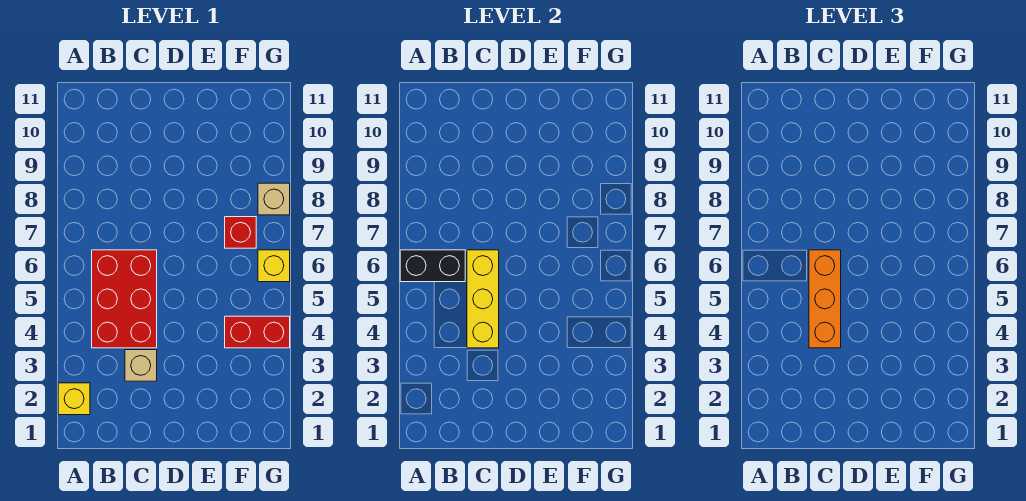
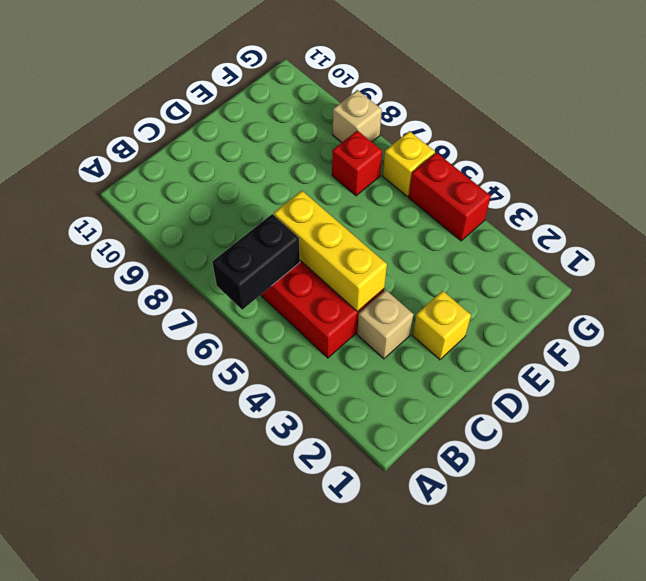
yellow brick A2 level 1 -> yellow brick D2 level 1
orange brick C4:C6 level 3 -> none
red brick F4:G4 level 1 -> red brick G4:G5 level 1

